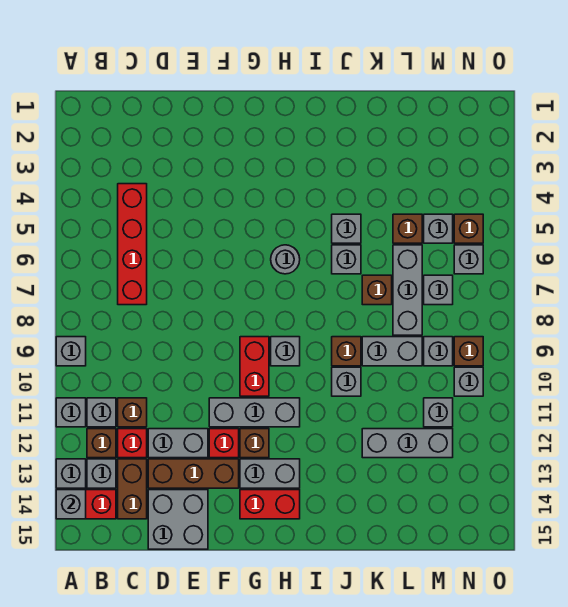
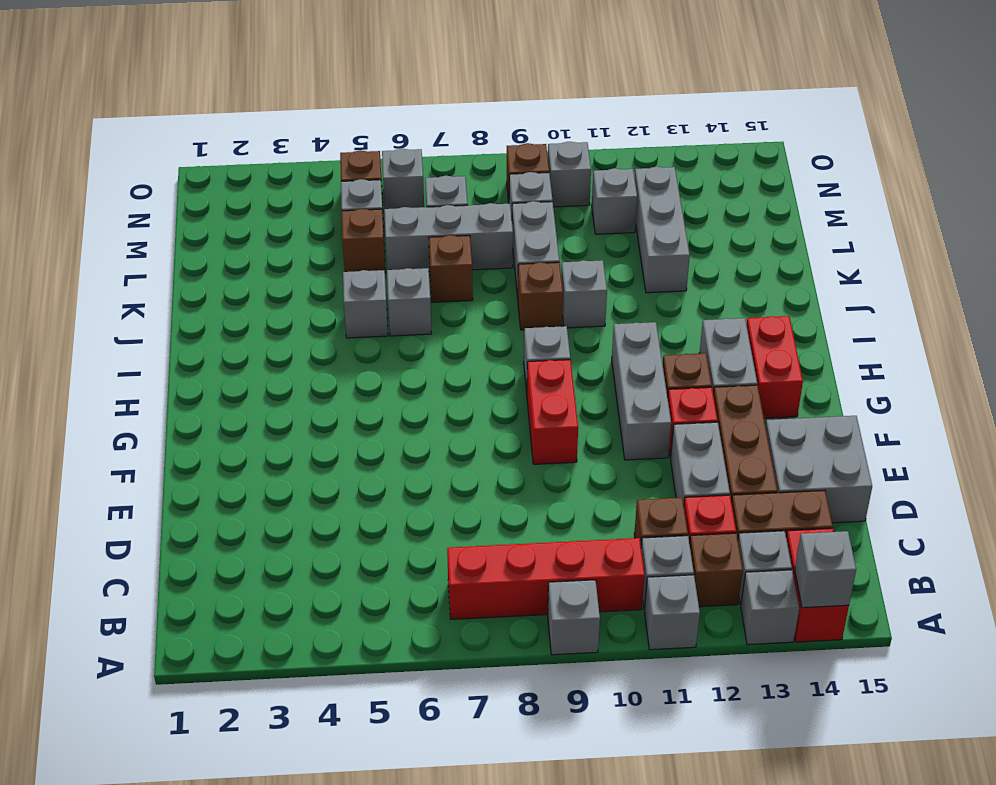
red brick C4:C7 level 1 -> red brick B7:B10 level 1
red brick G9:G10 level 1 -> red brick F9:G9 level 1
grey round brick H6 level 1 -> none

